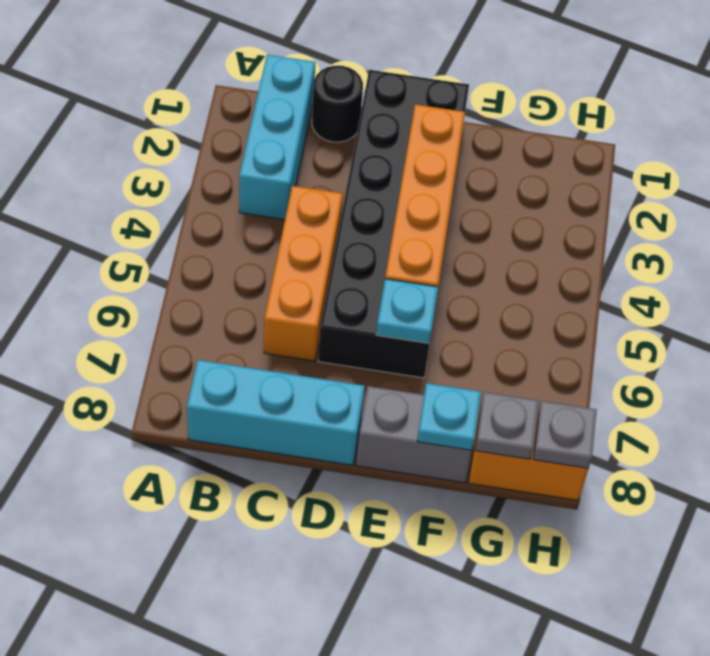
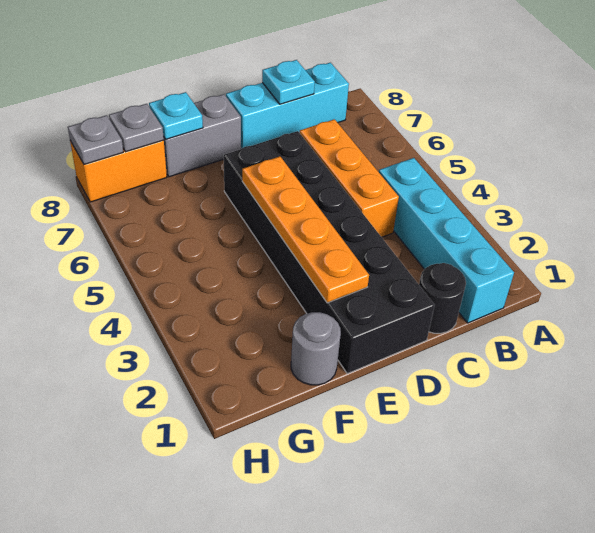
cyan brick B1:B3 level 1 -> cyan brick B1:B4 level 1
cyan plate E6 level 2 -> cyan plate C8 level 2
none -> grey round brick F1 level 1

